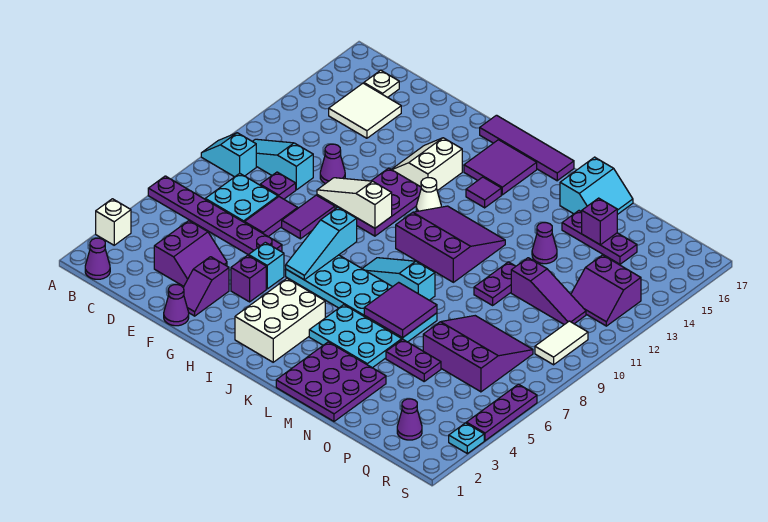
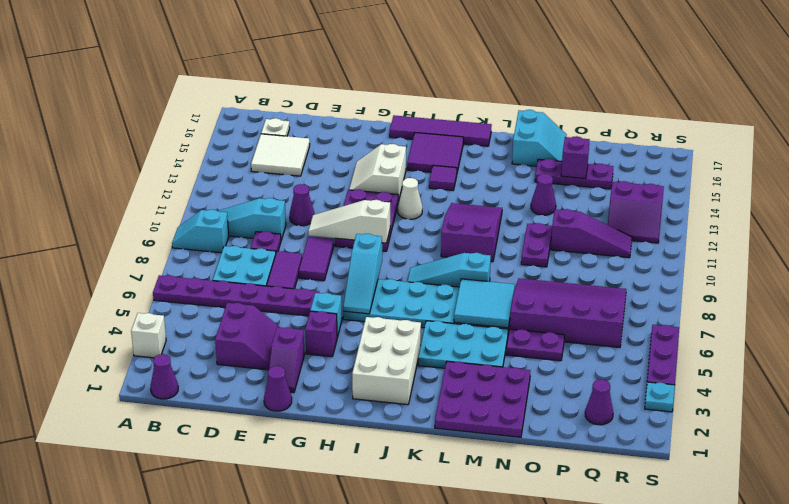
purple slope J10:L12 level 1 top 10 -> purple slope K10:L12 level 1 top 10
purple tile L6:M7 level 2 -> cyan tile L6:M7 level 2
purple slope O6:Q8 level 1 top 6 -> purple slope N6:Q8 level 1 top 6
white tile R9:R10 level 1 -> none

